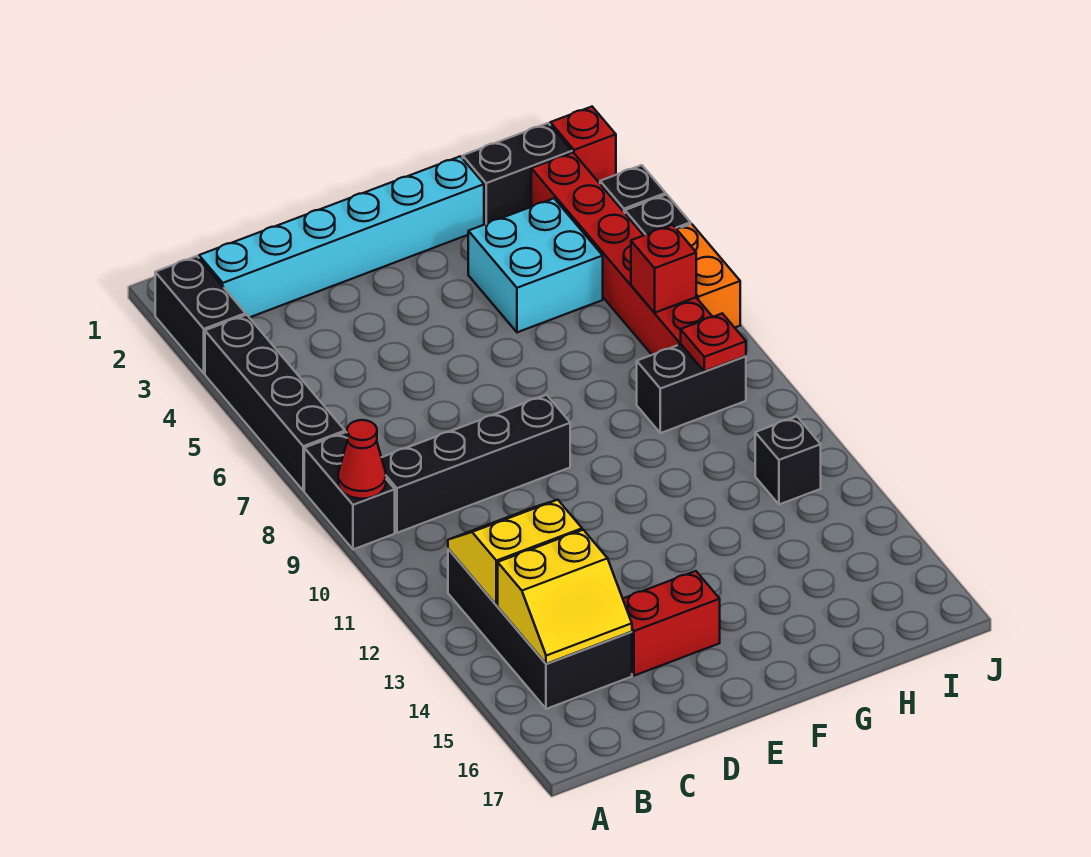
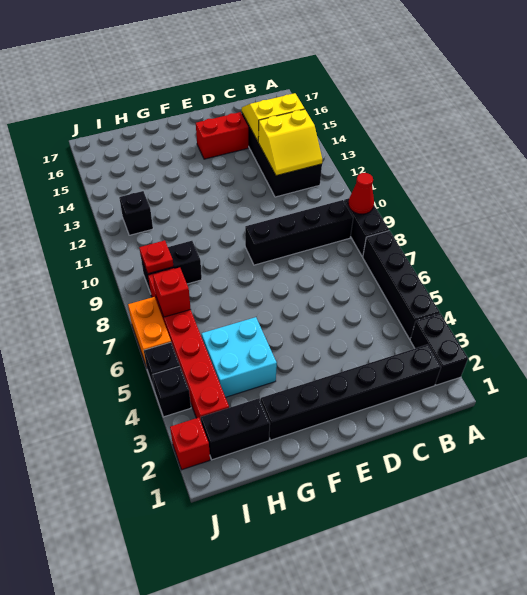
cyan brick B2:G2 level 1 -> black brick B2:G2 level 1

